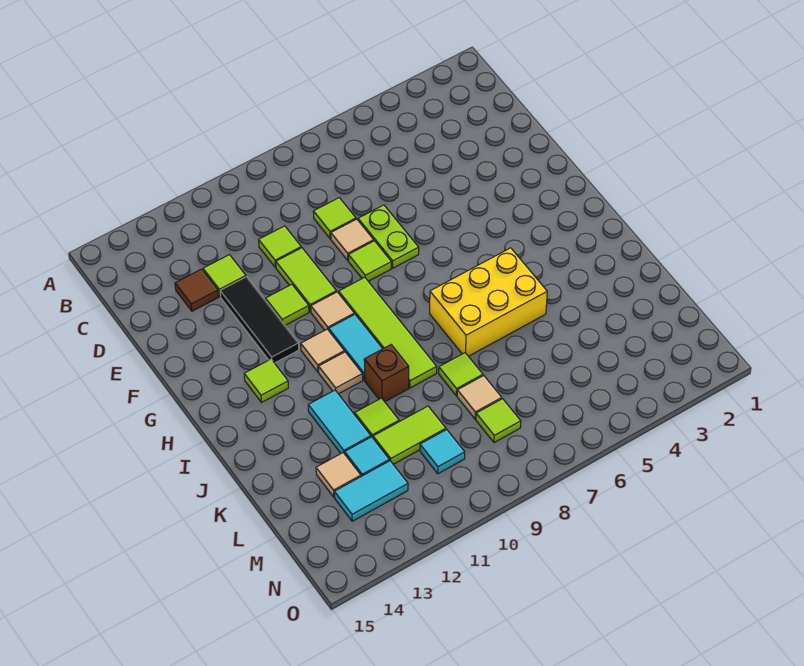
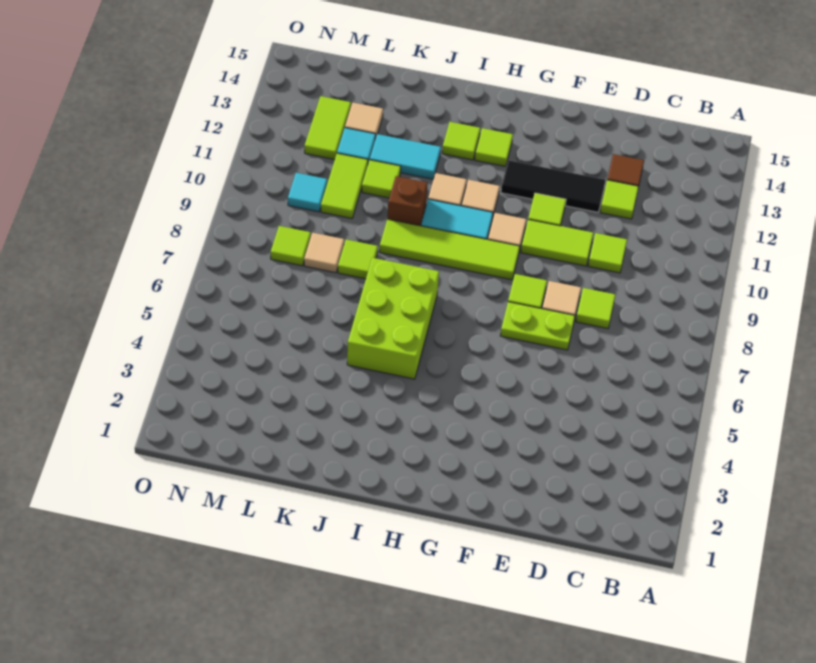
yellow brick I5:J7 level 1 -> lime brick I5:J7 level 1
none -> lime tile I13 level 1
cyan tile M12:M13 level 1 -> lime tile M12:M13 level 1

